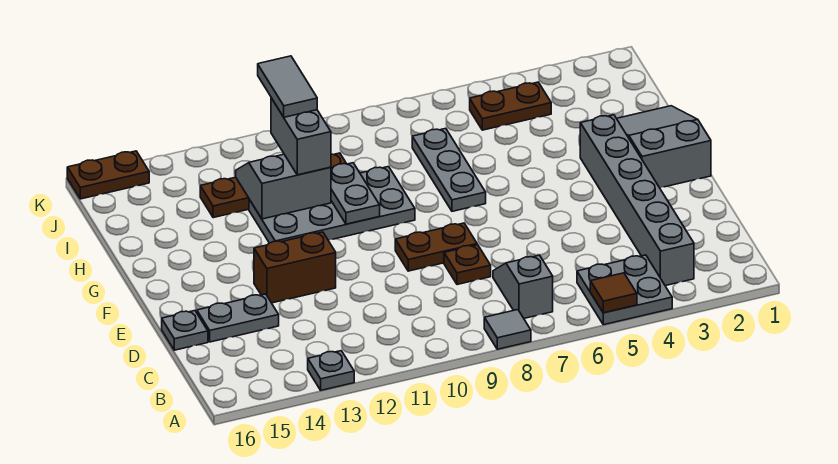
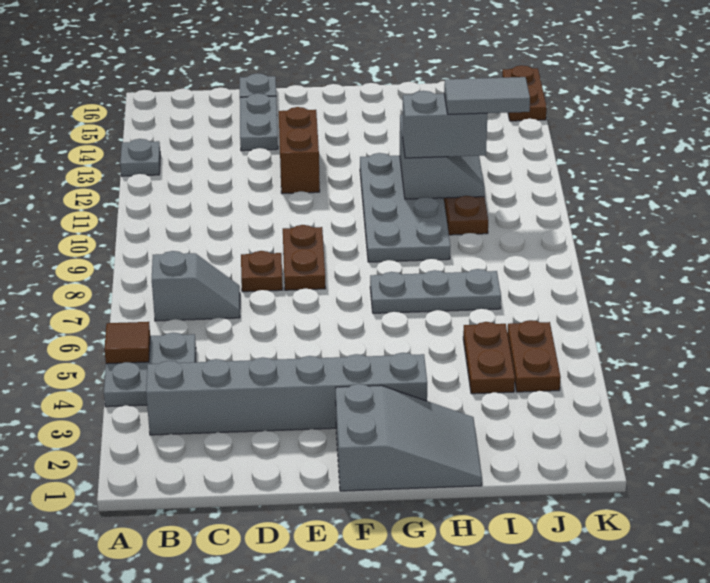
grey tile A8 level 1 -> none
grey plate G10:H10 level 2 -> none
none -> brown plate I4:I5 level 1

